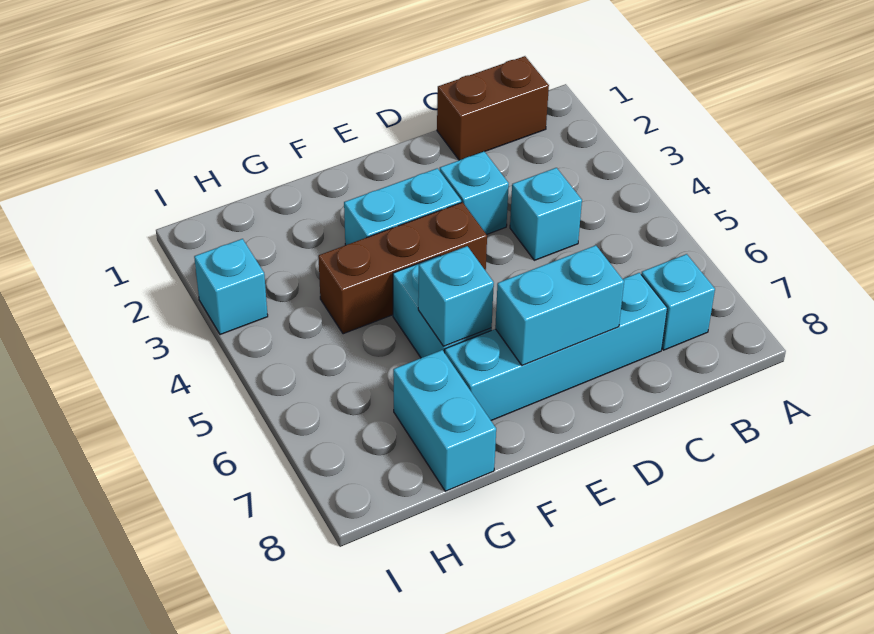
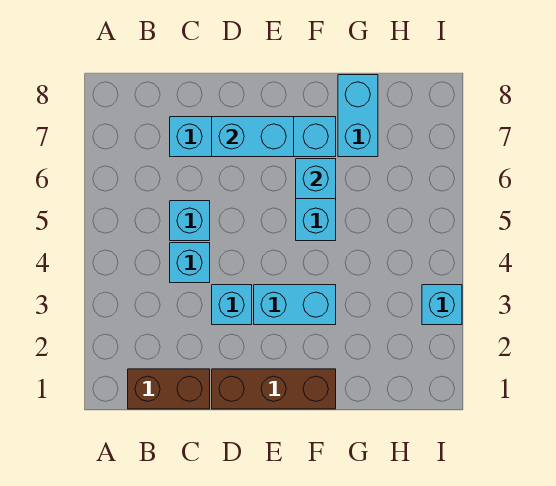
cyan brick B7 level 1 -> cyan brick C5 level 1
brown brick E4:G4 level 1 -> brown brick D1:F1 level 1

